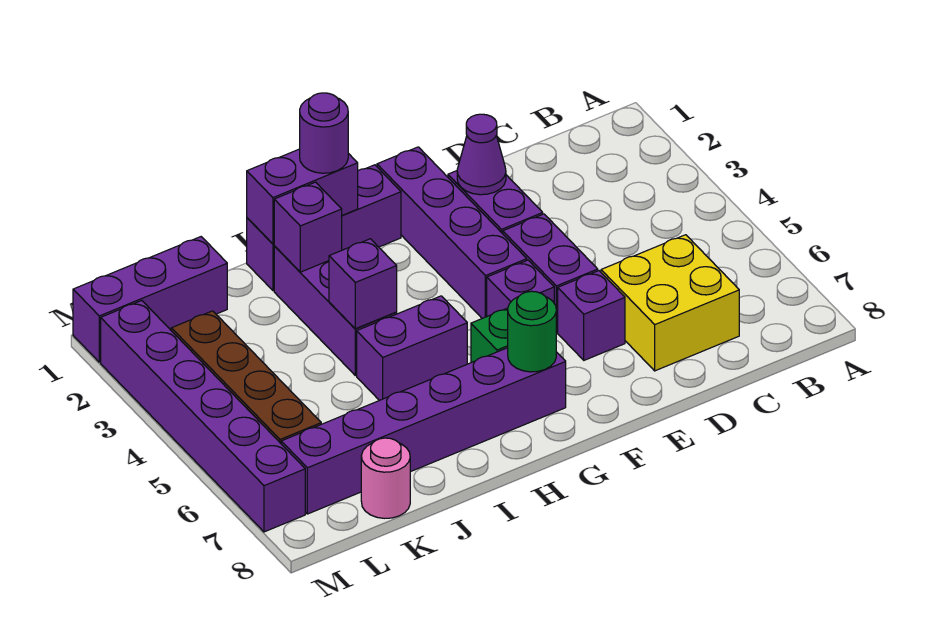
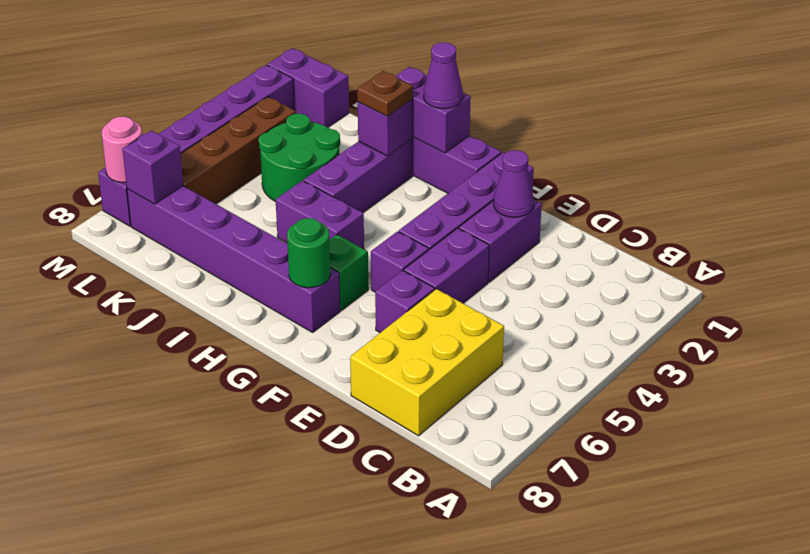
yellow brick C6:D7 level 1 -> yellow brick C6:D8 level 1
purple round brick H1 level 3 -> purple cone H1 level 3
none -> brown plate I2 level 3
purple brick I4 level 2 -> purple brick L7 level 2
none -> green round brick J3:K4 level 1
purple brick K1:M1 level 1 -> purple brick L1:M1 level 1
pink round brick K8 level 1 -> pink round brick M7 level 2

